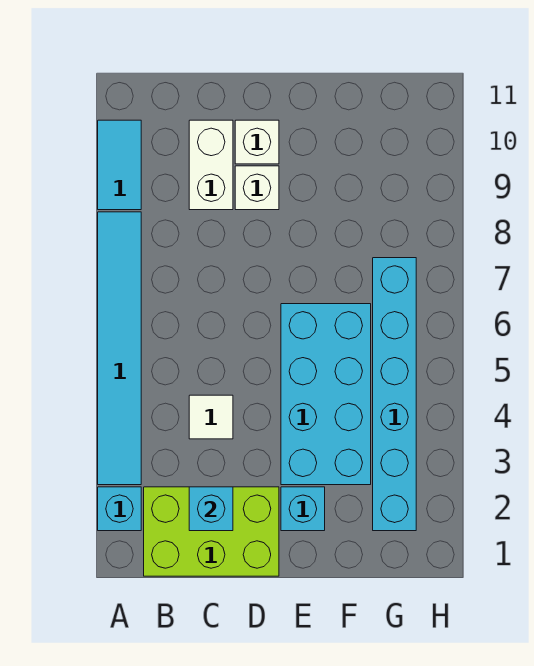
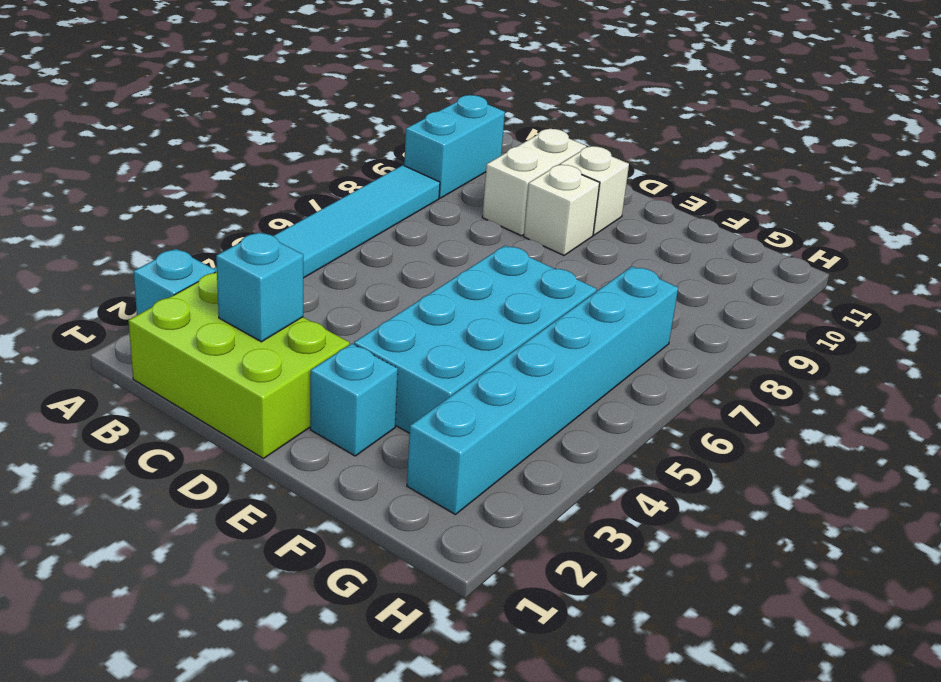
cyan tile A9:A10 level 1 -> cyan brick A9:A10 level 1
white tile C4 level 1 -> none

